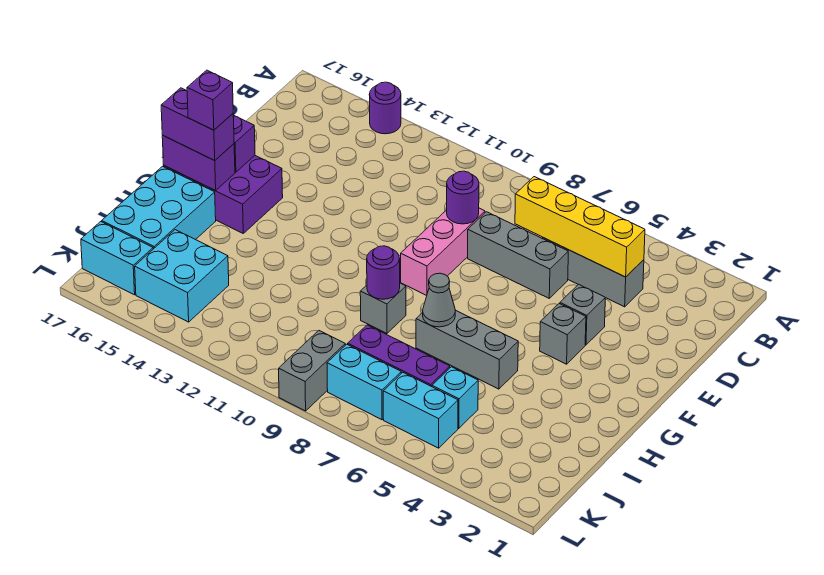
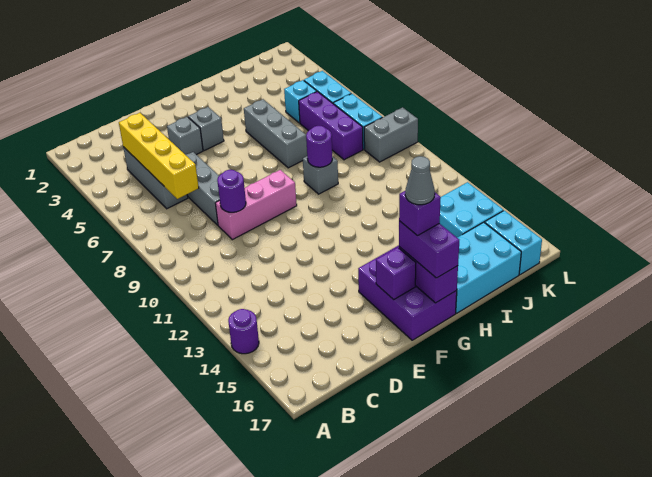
grey cone H7 level 2 -> grey cone G16 level 5

